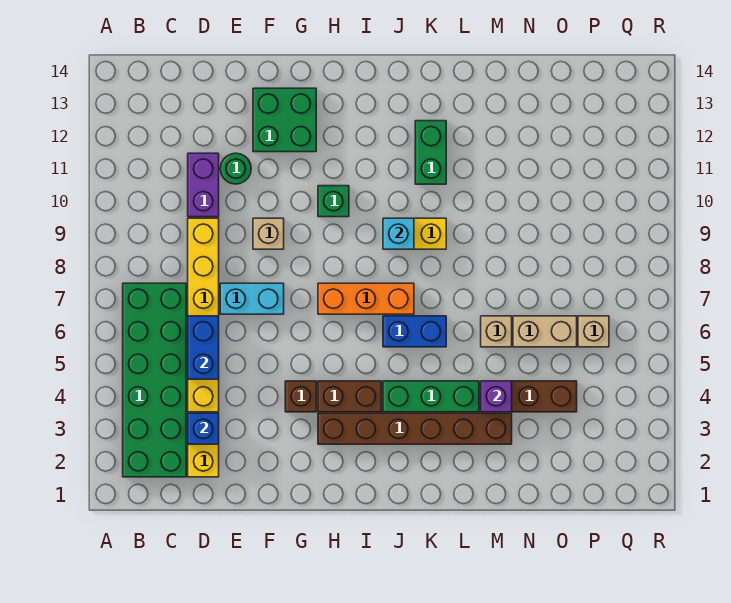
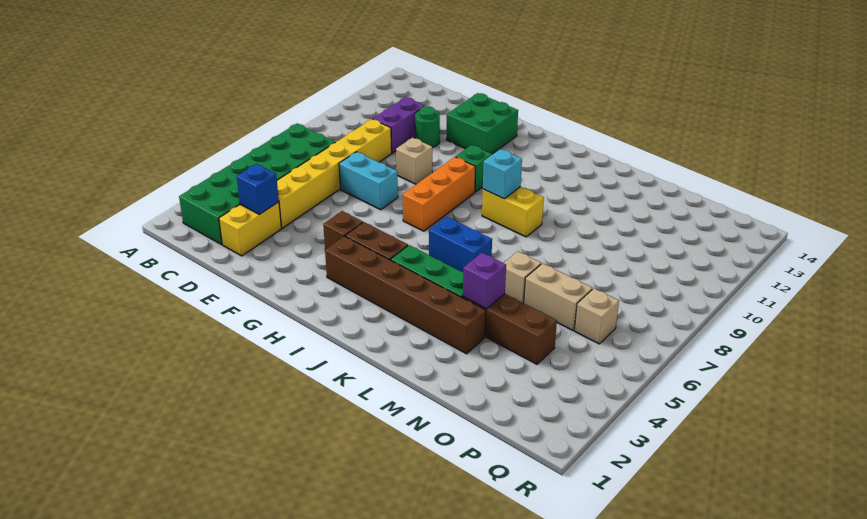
blue brick D5:D6 level 2 -> none
orange brick H7:J7 level 1 -> orange brick H7:H9 level 1
green brick K11:K12 level 1 -> none

